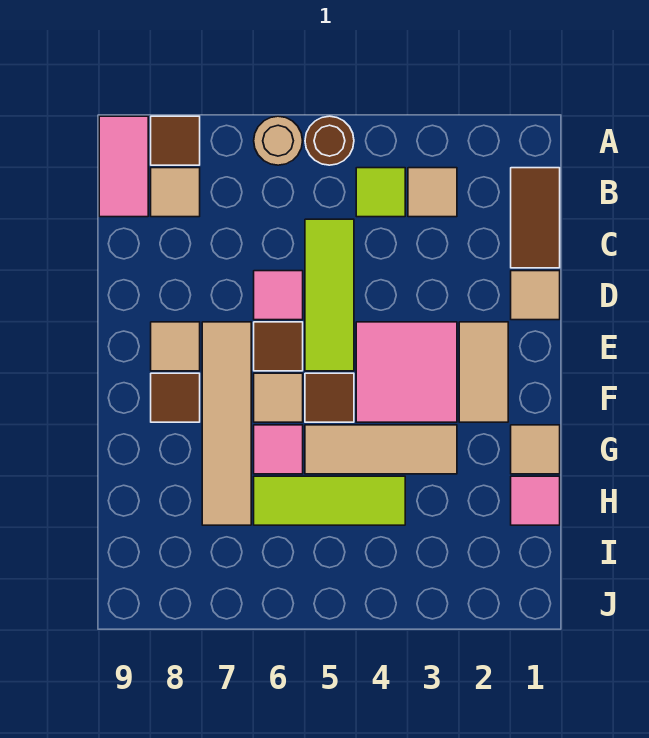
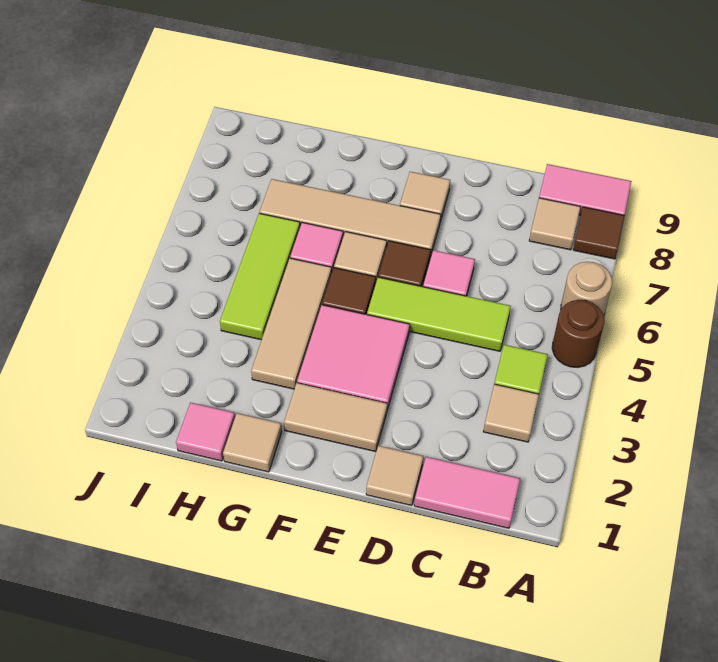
brown tile B1:C1 level 1 -> pink tile B1:C1 level 1
brown tile F8 level 1 -> none

